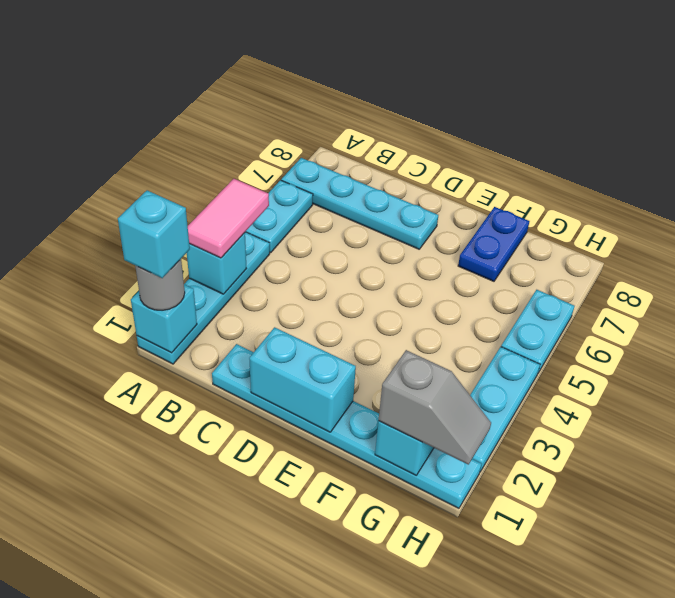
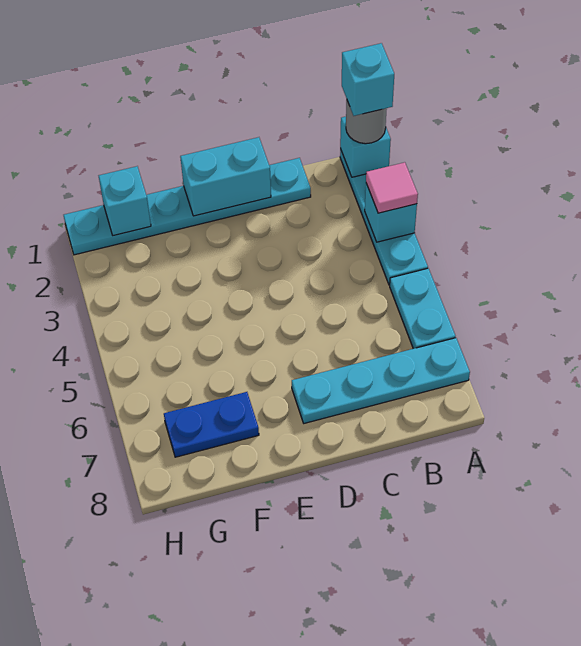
pink tile A3:A4 level 3 -> pink tile A3 level 3
blue plate F7:F8 level 1 -> blue plate F7:G7 level 1
grey slope G1:H1 level 3 top G -> none
cyan plate H2:H4 level 1 -> none
cyan plate H5:H6 level 1 -> none

